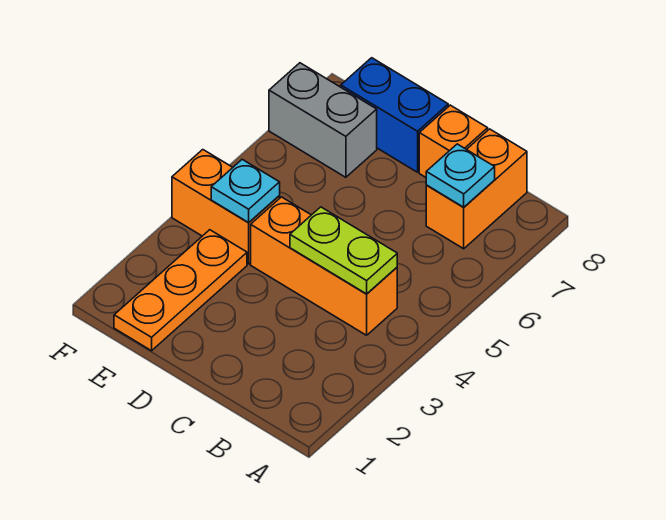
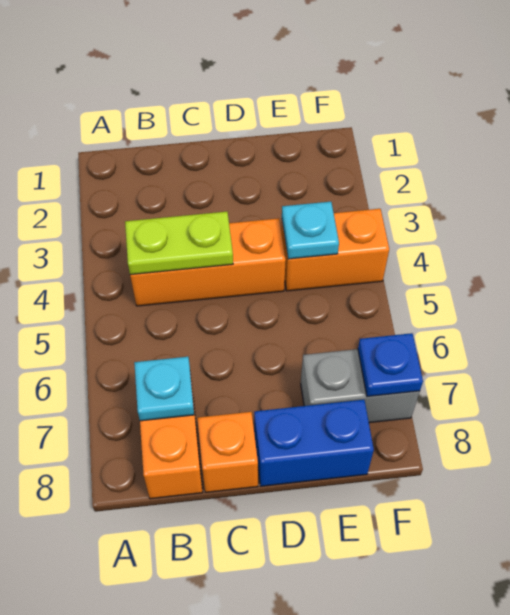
orange plate E1:E3 level 1 -> none
none -> blue plate F7 level 2

